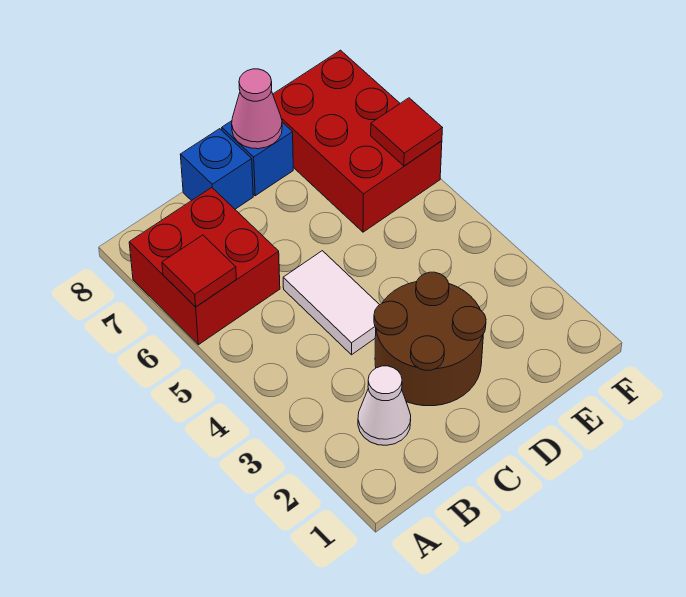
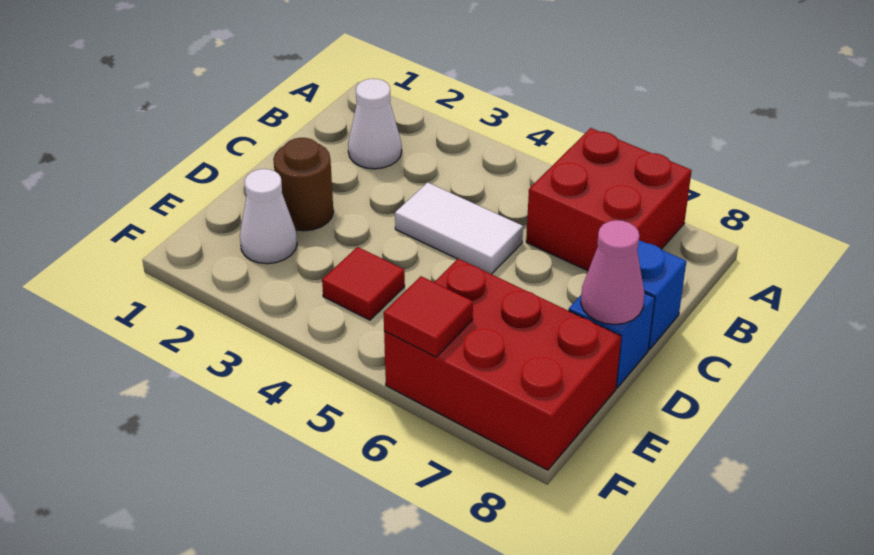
red tile A6 level 2 -> red tile E4 level 1
brown round brick C2:D3 level 1 -> brown round brick D2 level 1
none -> white cone E2 level 1

